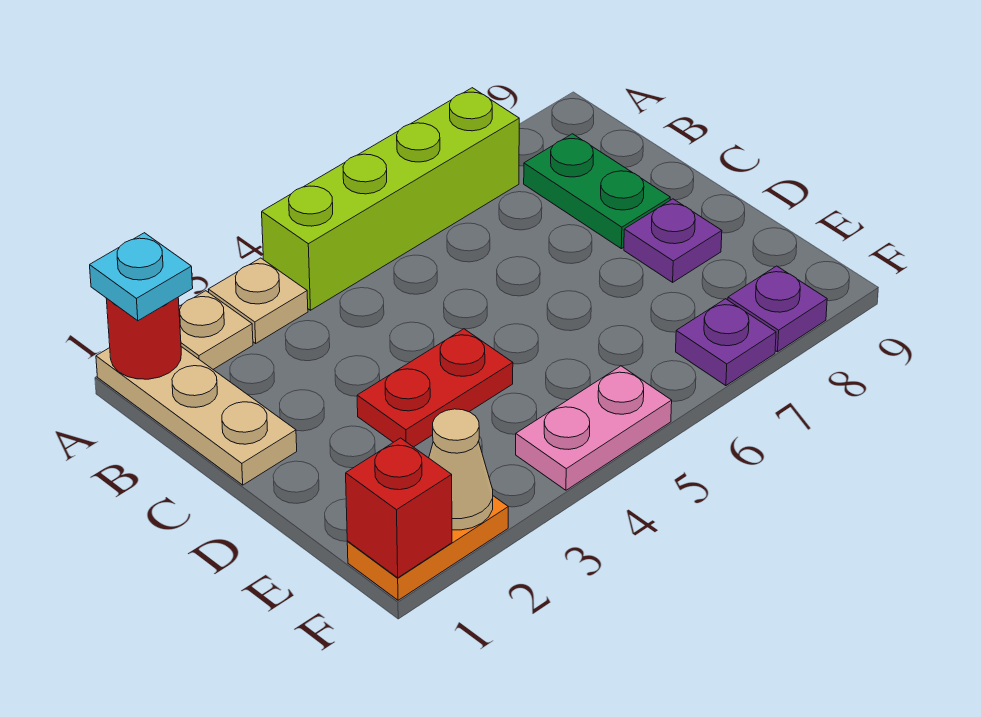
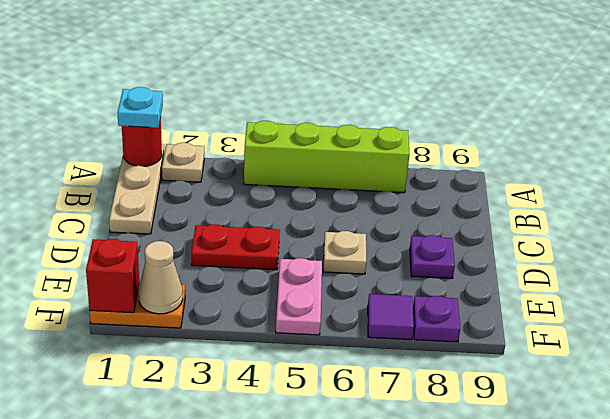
tan plate A3 level 1 -> tan plate D6 level 1
green plate B8:C8 level 1 -> none
pink plate F4:F5 level 1 -> pink plate E5:F5 level 1
purple plate F7 level 1 -> purple tile F7 level 1

